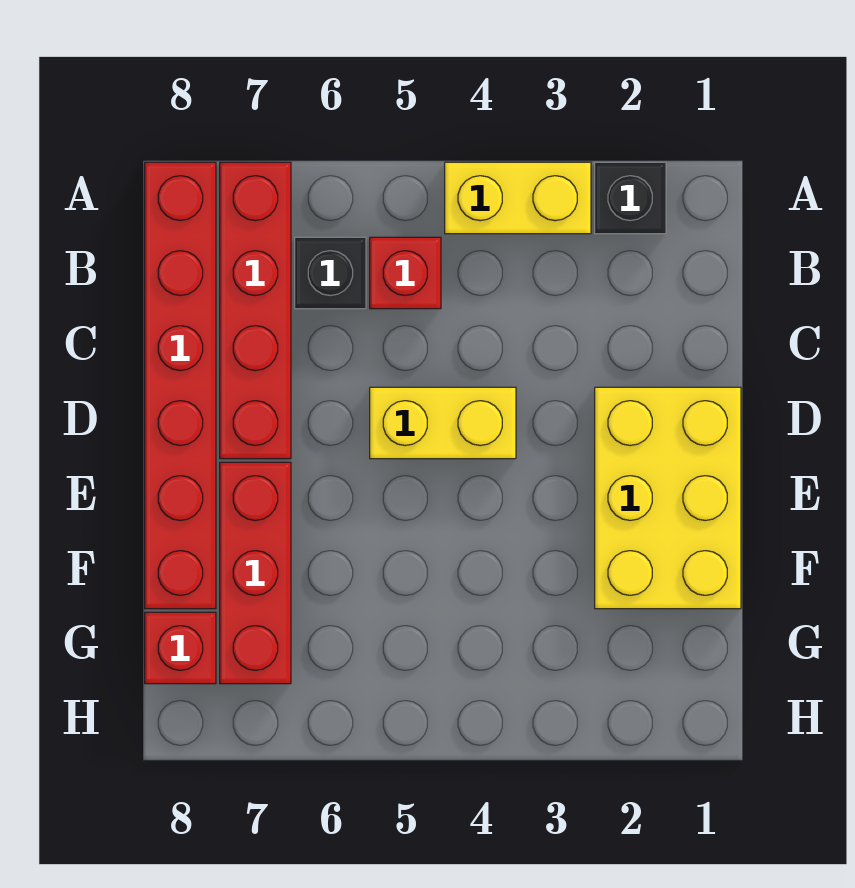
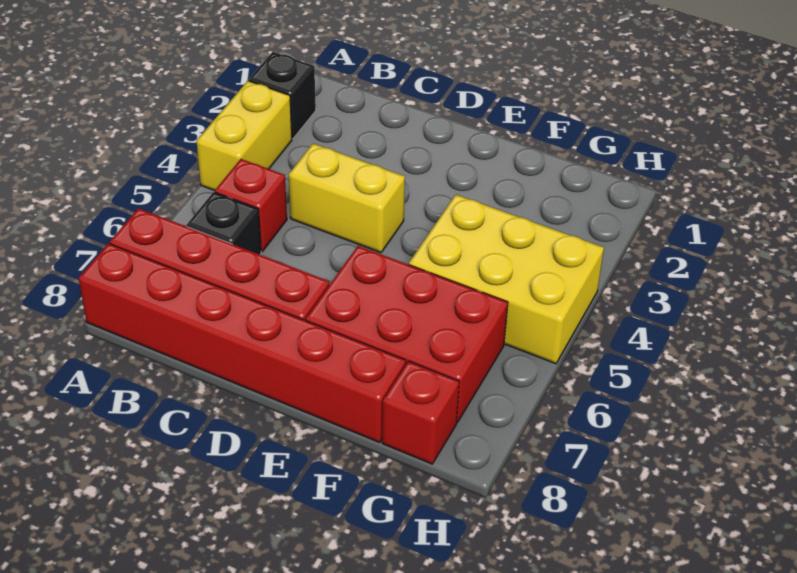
yellow brick D1:F2 level 1 -> yellow brick F4:H5 level 1
yellow brick D4:D5 level 1 -> yellow brick C4:D4 level 1
red brick E7:G7 level 1 -> red brick E6:G7 level 1

